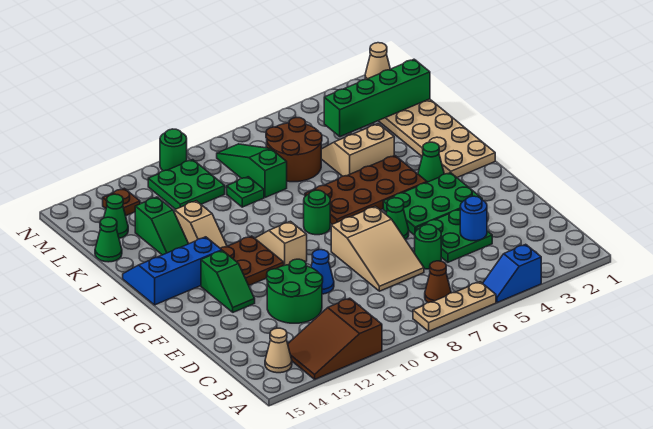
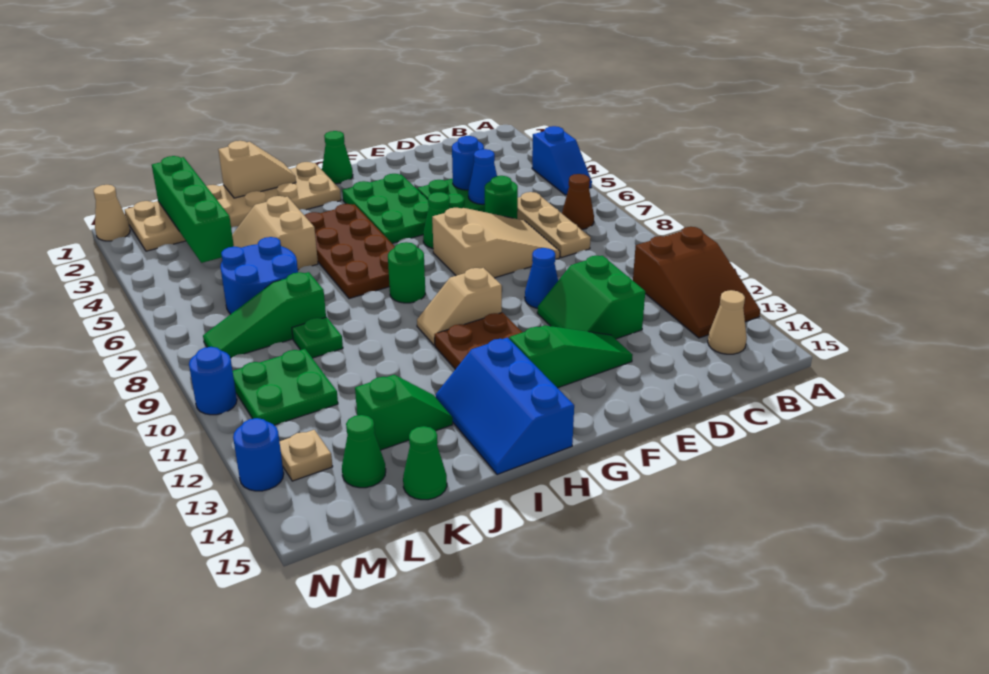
tan plate A6:A8 level 1 -> tan plate C6:C8 level 1
none -> blue cone D5 level 2
green round brick D11:E12 level 1 -> green slope D11:E12 level 1 top D
green slope F13:G13 level 1 top G -> green slope E13:G13 level 1 top G
green cone H3 level 1 -> green cone G1 level 1
tan slope I12:J12 level 1 top J -> tan slope I1:J1 level 2 top J
brown round brick K6:L7 level 1 -> blue round brick K6:L7 level 1
brown plate M13 level 1 -> tan plate M13 level 1
green round brick N10 level 1 -> blue round brick N10 level 1
none -> blue round brick N13 level 1

